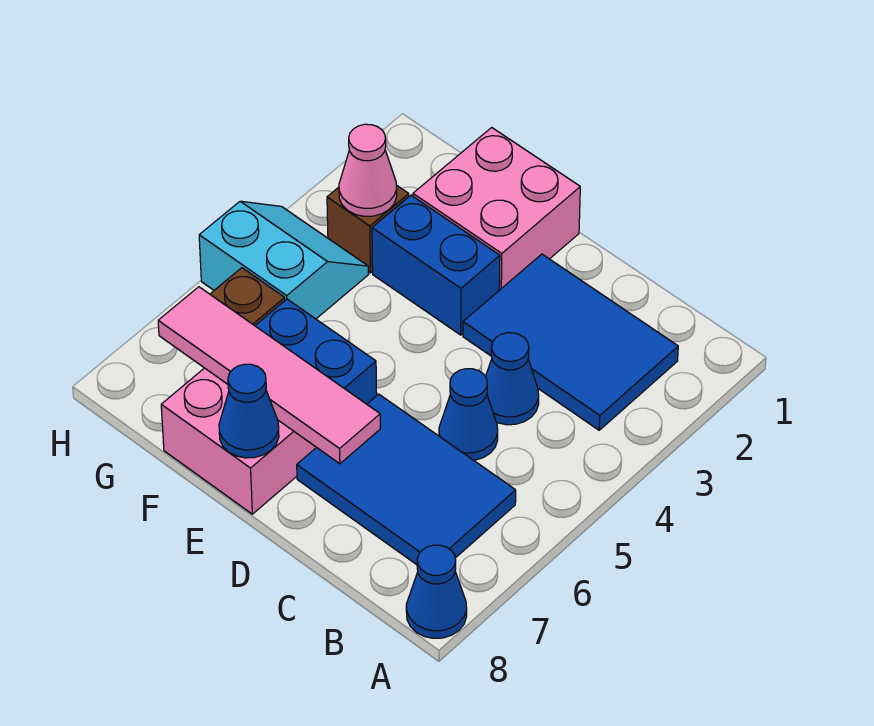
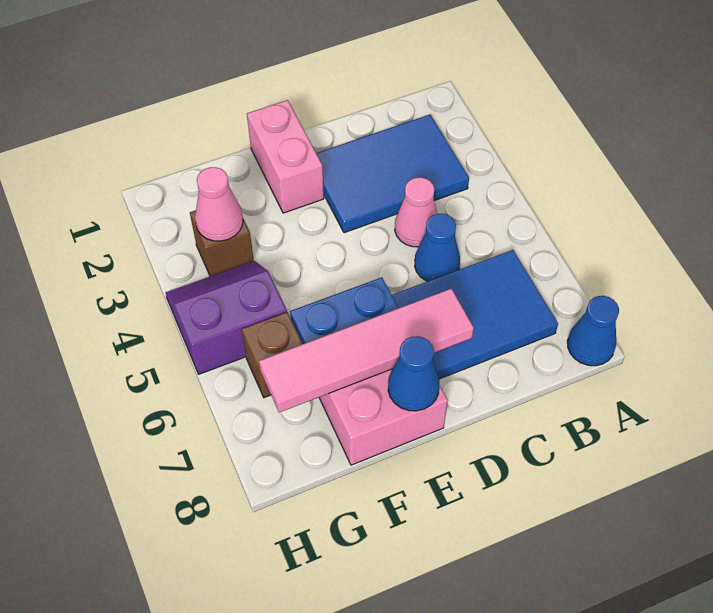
blue cone C4 level 1 -> pink cone C4 level 1
pink brick E1:F2 level 1 -> pink brick E1:E2 level 1
blue brick E3:F3 level 1 -> none
cyan slope G4:H5 level 1 top 5 -> purple slope G4:H5 level 1 top 5

